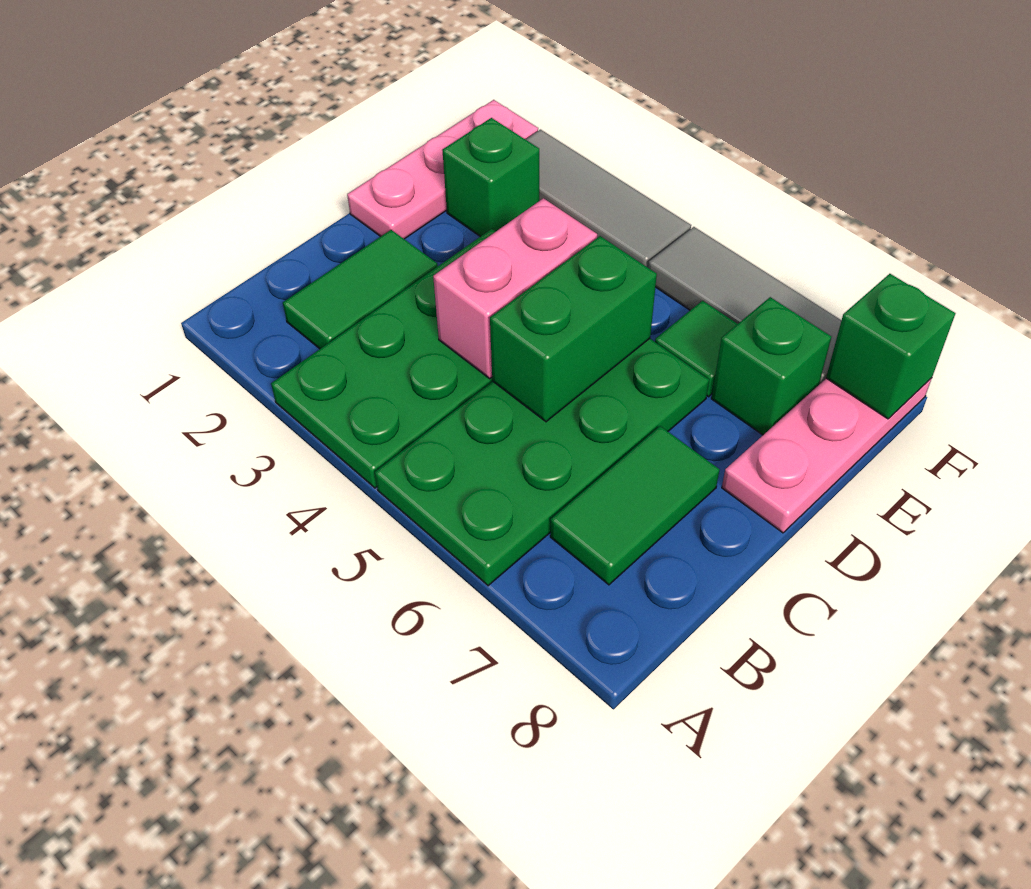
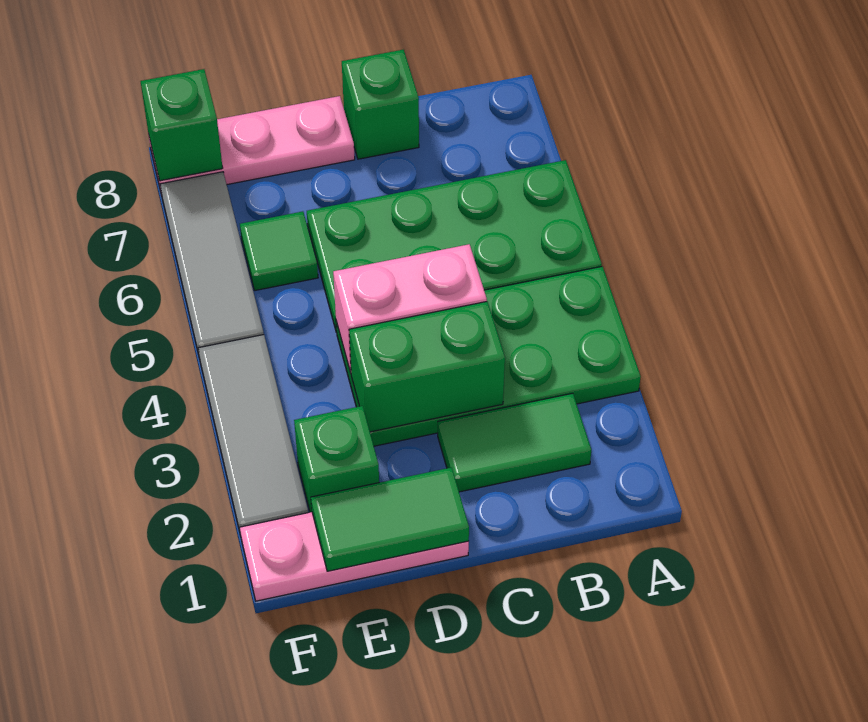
green tile B7:C7 level 1 -> green tile D1:E1 level 2
green brick C5:D5 level 2 -> green brick C3:D3 level 2
green brick E7 level 1 -> green brick C8 level 1

